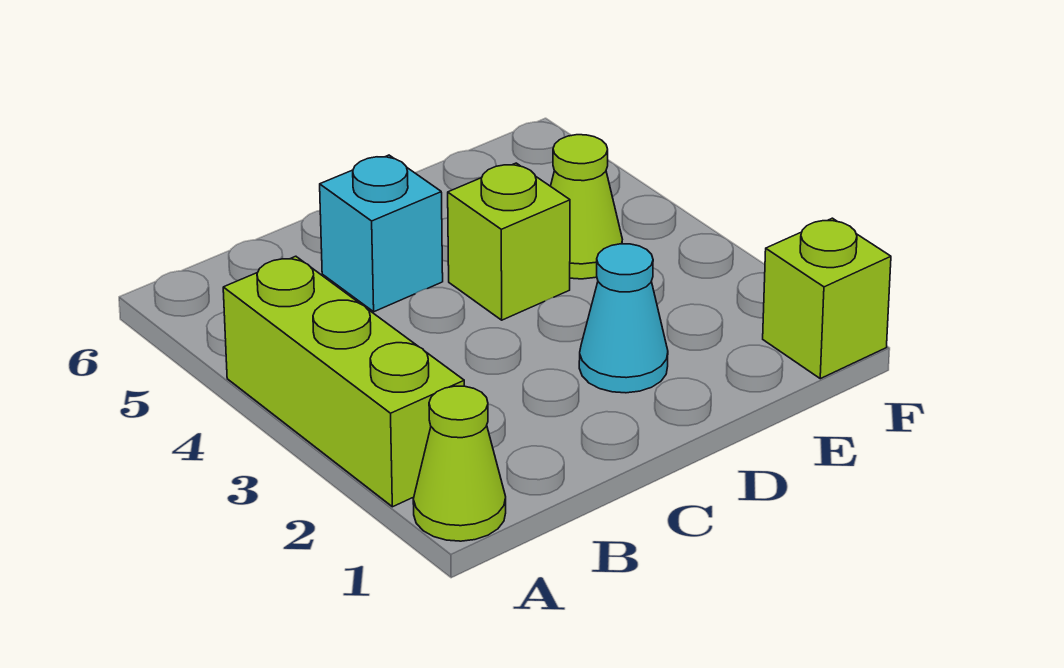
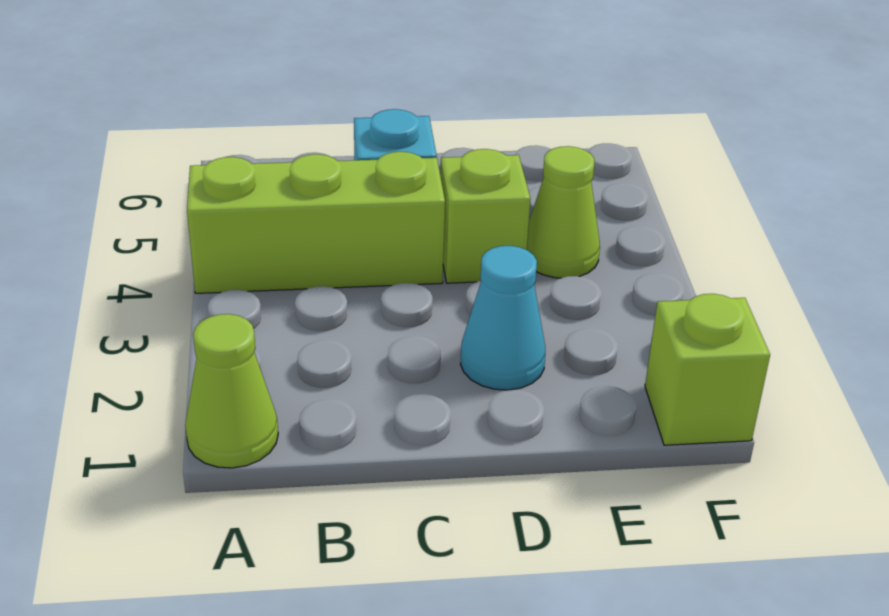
lime brick A2:A4 level 1 -> lime brick A4:C4 level 1

